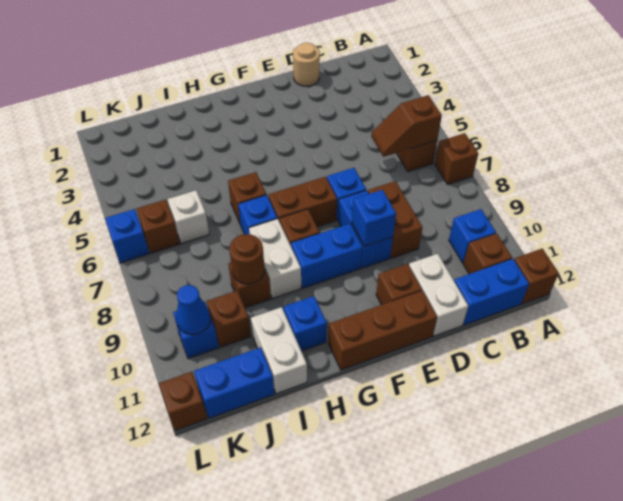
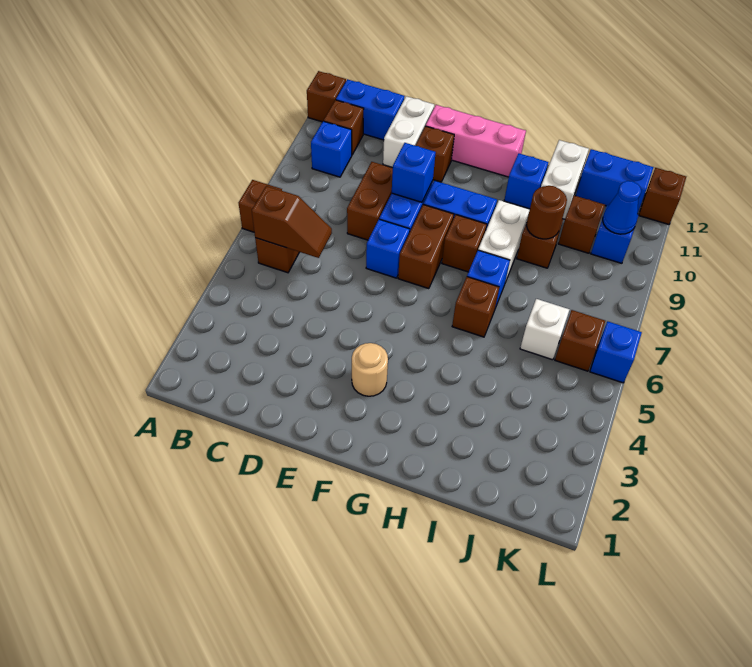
tan round brick D1 level 1 -> tan round brick F3 level 1
brown brick E12:G12 level 1 -> pink brick E12:G12 level 1
brown brick F7:G7 level 1 -> brown brick F7:F8 level 1

